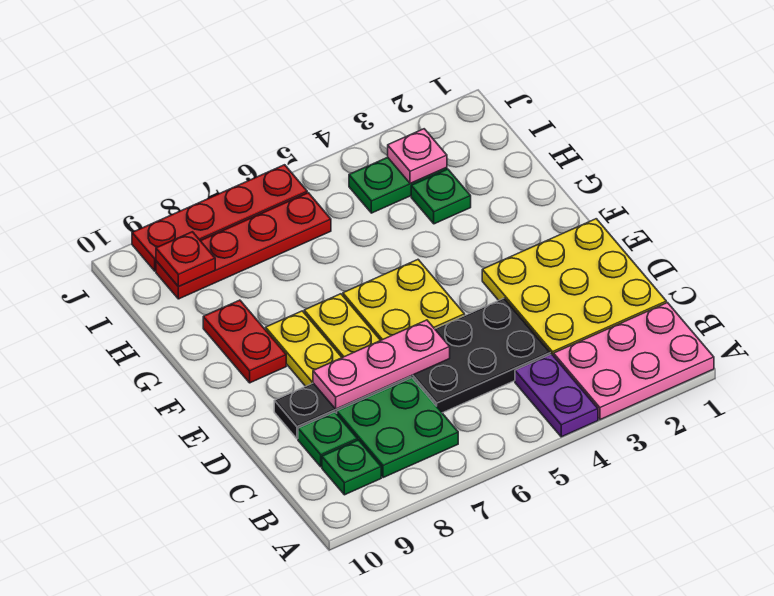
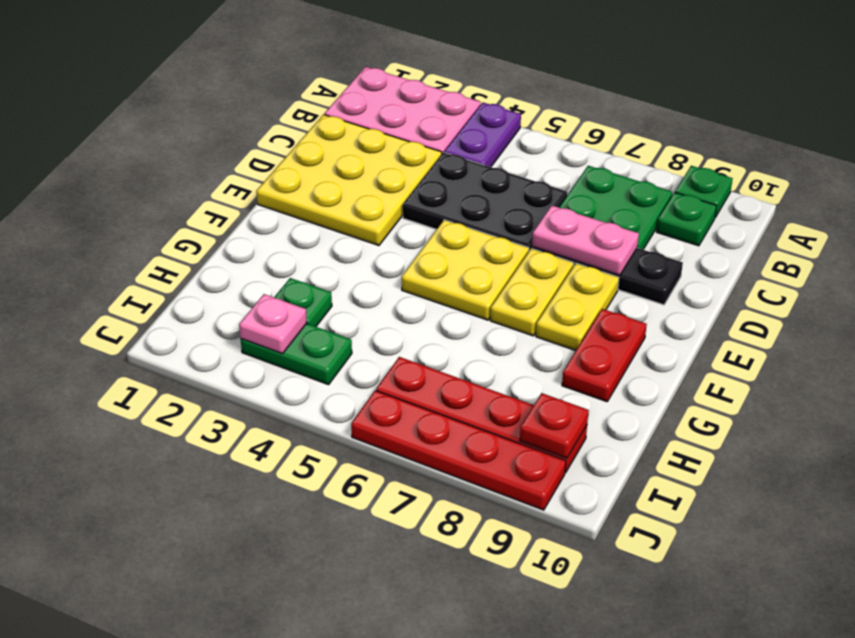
green plate C9 level 1 -> green plate A9 level 1
pink plate D6:D8 level 2 -> pink plate D7:D8 level 2

